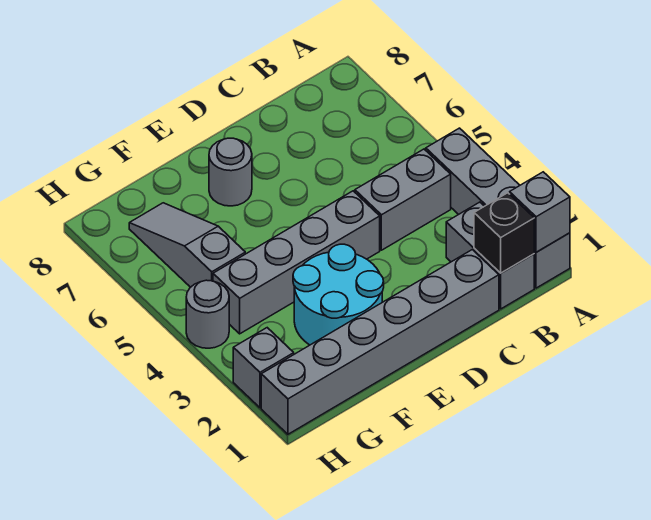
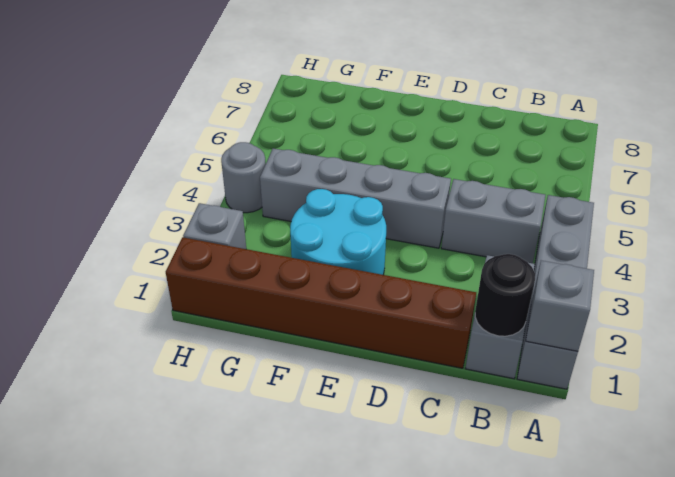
black brick B1 level 2 -> black round brick B1 level 2
grey brick C1:H1 level 1 -> brown brick C1:H1 level 1
grey round brick E7 level 1 -> none
grey slope G5:G7 level 1 top 5 -> none

